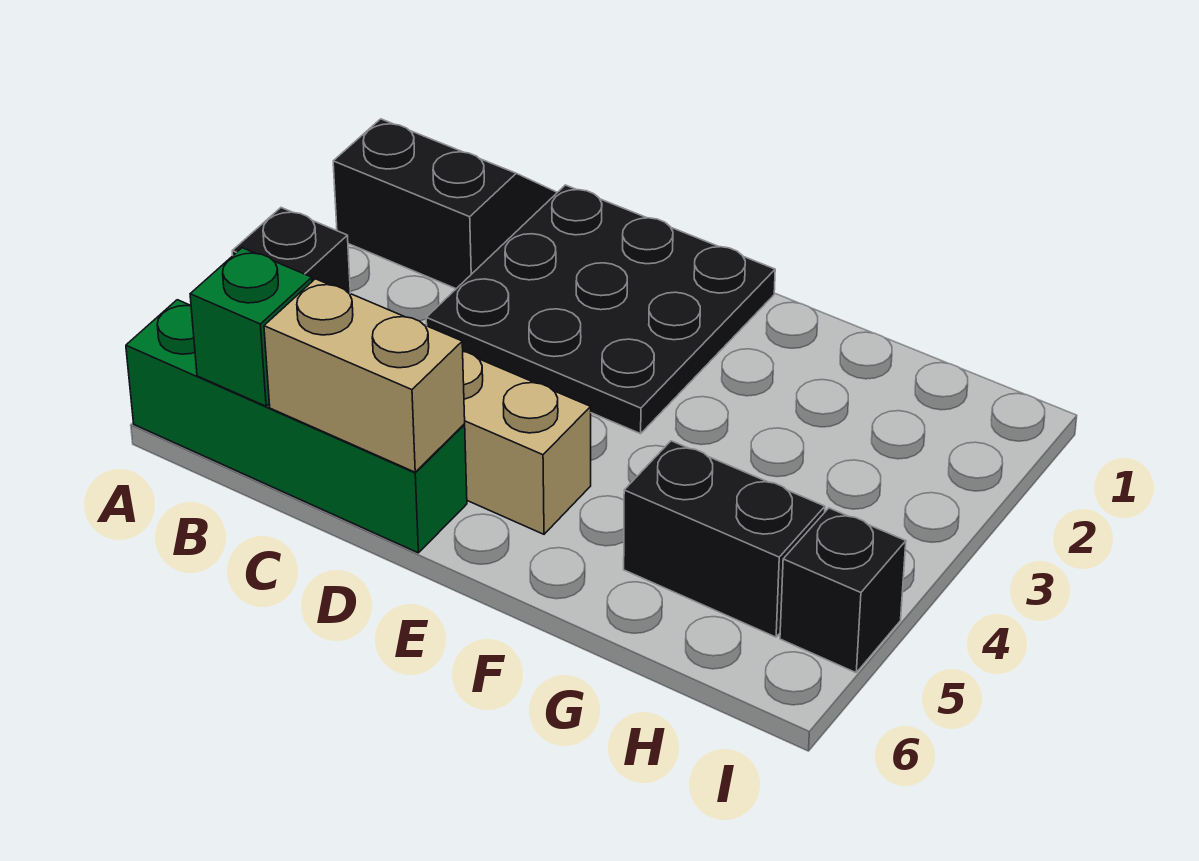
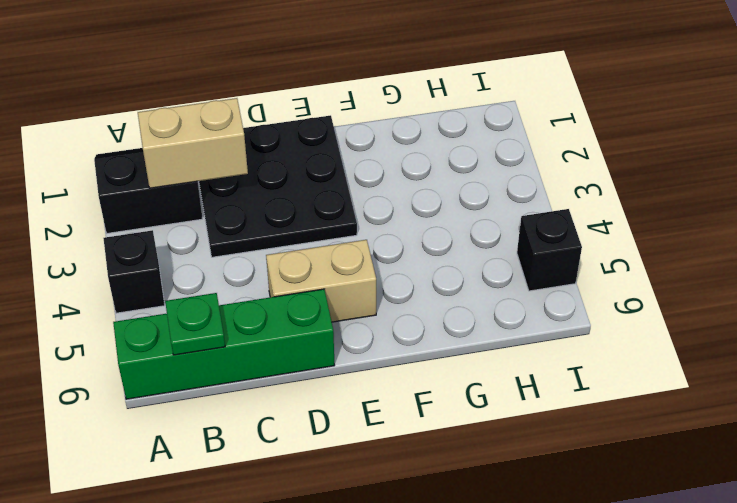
green brick B6 level 2 -> green plate B6 level 2
tan brick C6:D6 level 2 -> tan brick B2:C2 level 2
black brick G5:H5 level 1 -> none

